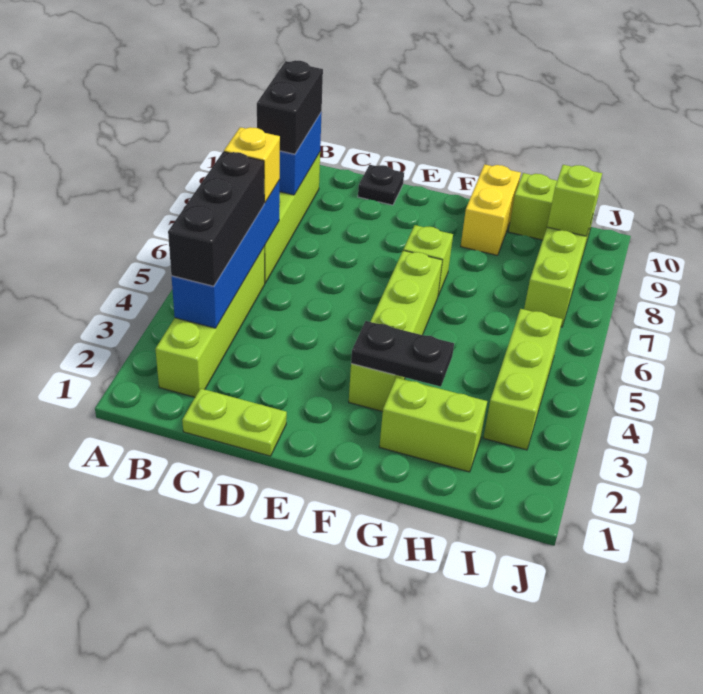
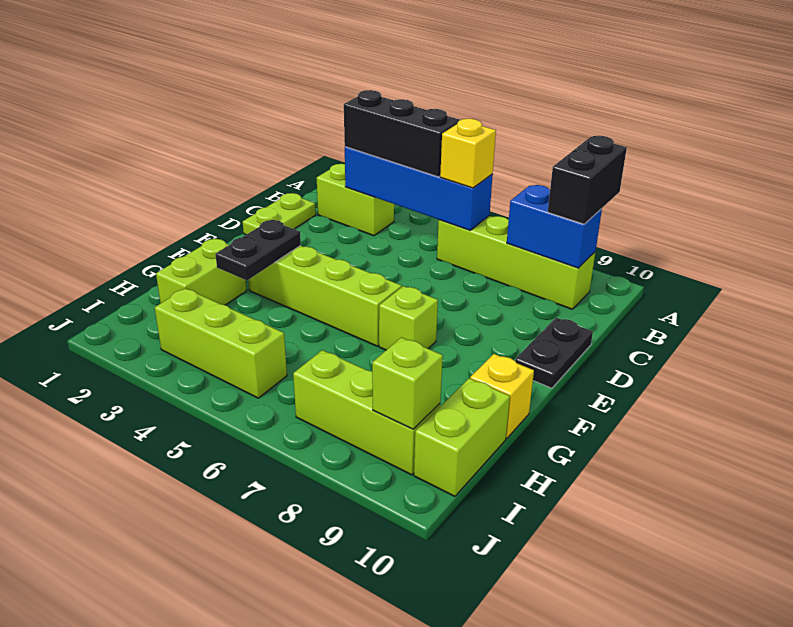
lime brick B2:B5 level 1 -> lime brick B2:B3 level 1
black brick B8:B9 level 3 -> black brick A9:B9 level 3
black plate D10 level 1 -> black plate D10:E10 level 1
yellow brick G9:G10 level 1 -> yellow brick G10 level 1

